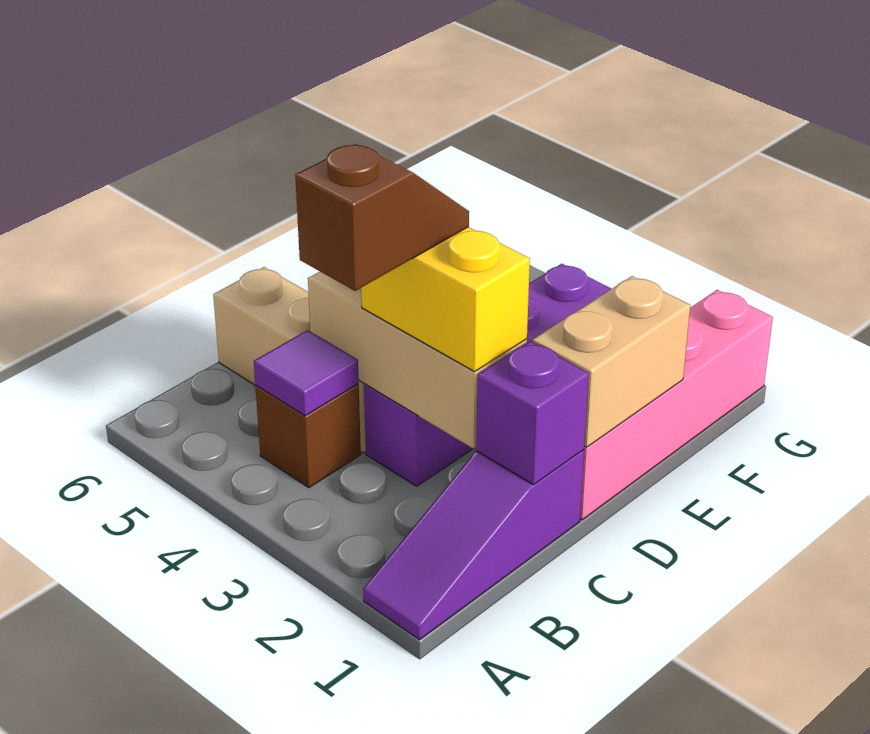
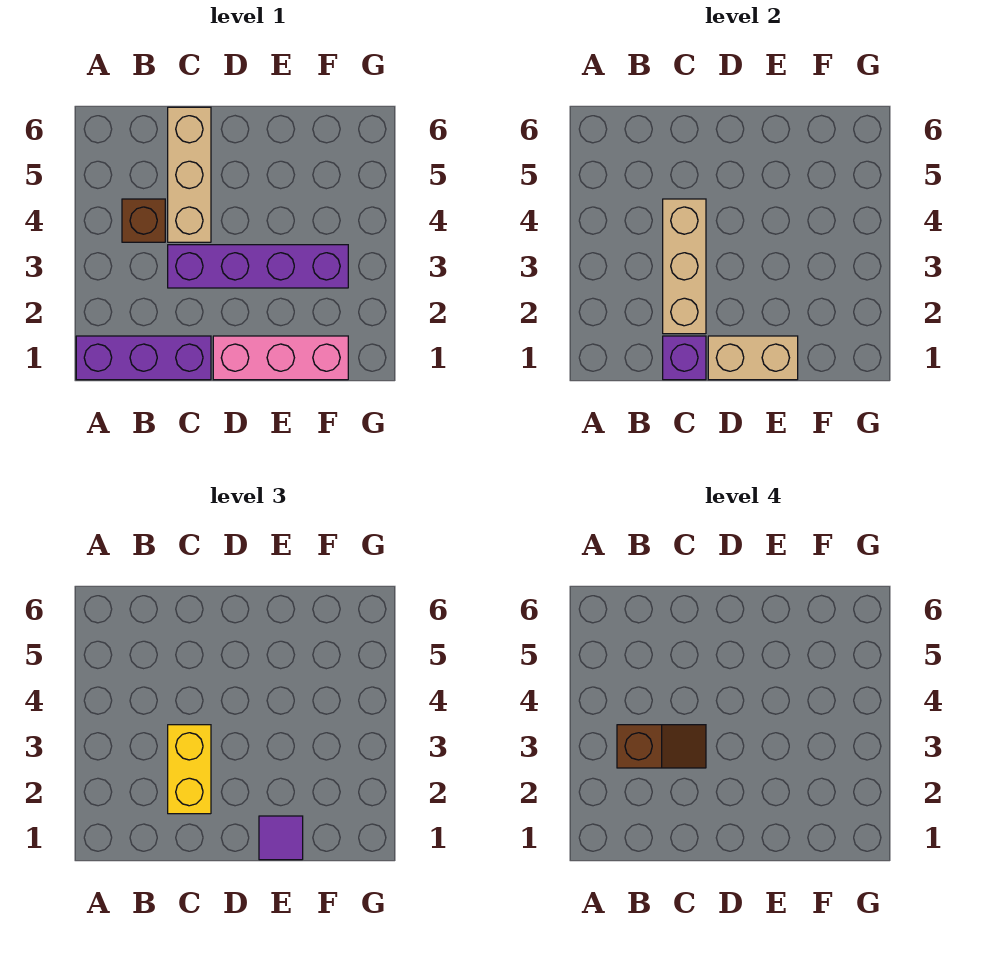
purple slope A1:C1 level 1 top C -> purple brick A1:C1 level 1
purple tile B4 level 2 -> purple tile E1 level 3
pink brick D1:G1 level 1 -> pink brick D1:F1 level 1

